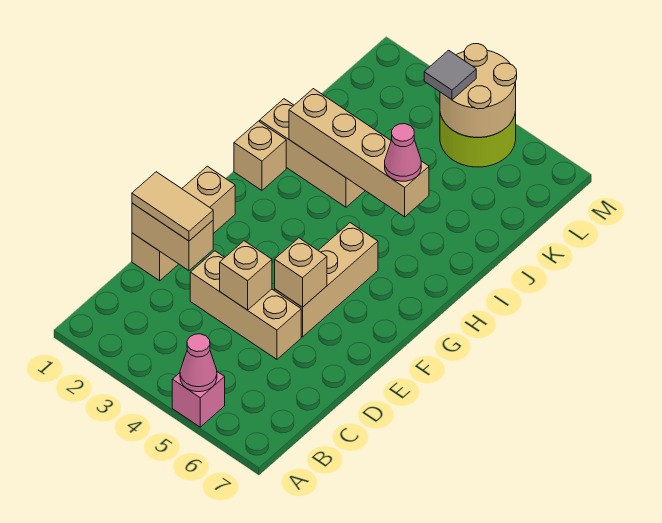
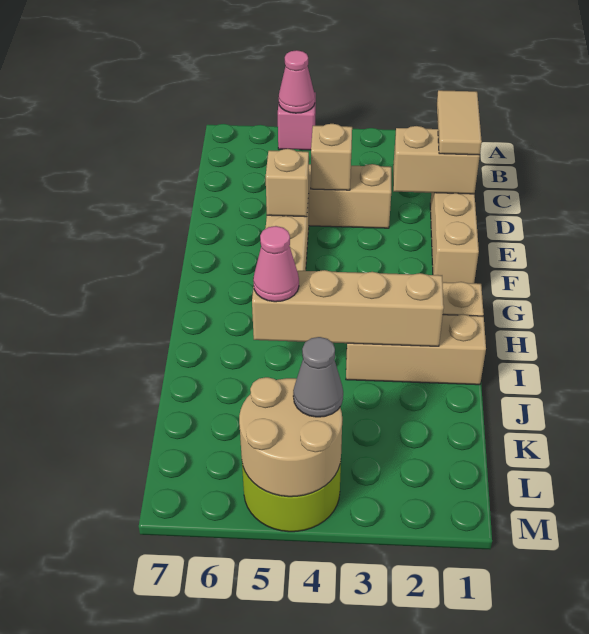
tan tile D1:D2 level 3 -> tan tile C1:D1 level 3
grey tile L4 level 3 -> grey cone L4 level 3

